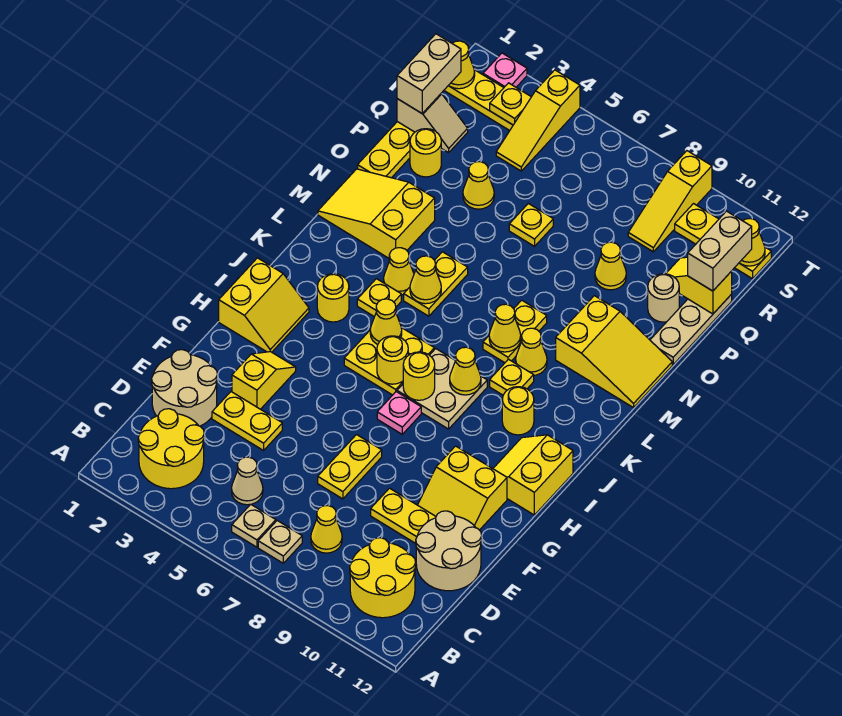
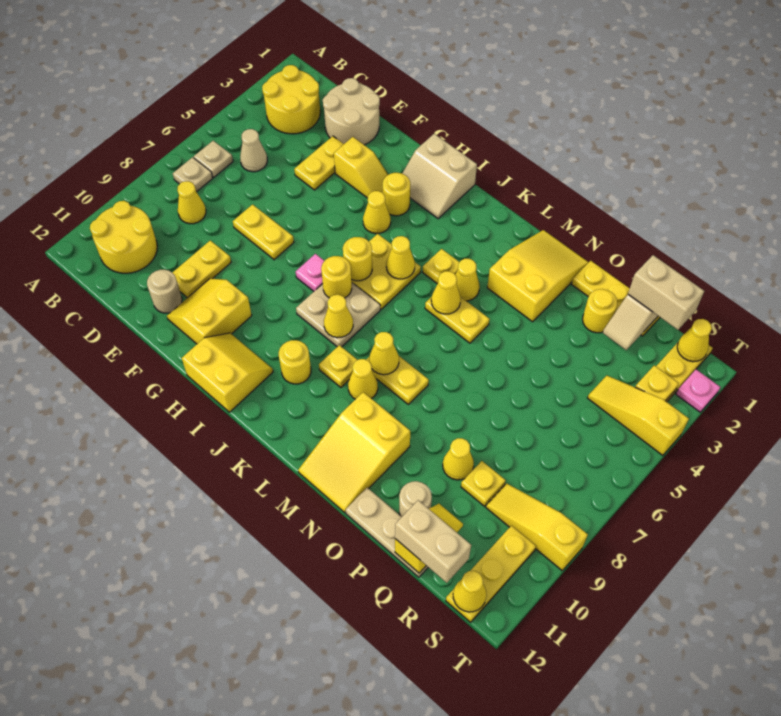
tan round brick D11:E12 level 1 -> tan round brick E11 level 1
yellow slope H1:I2 level 1 top 1 -> tan slope H1:I2 level 1 top 1
yellow round brick J3 level 1 -> yellow round brick H3 level 1
yellow cone P4 level 1 -> yellow cone H4 level 1
yellow plate P6 level 1 -> yellow plate Q9 level 1

